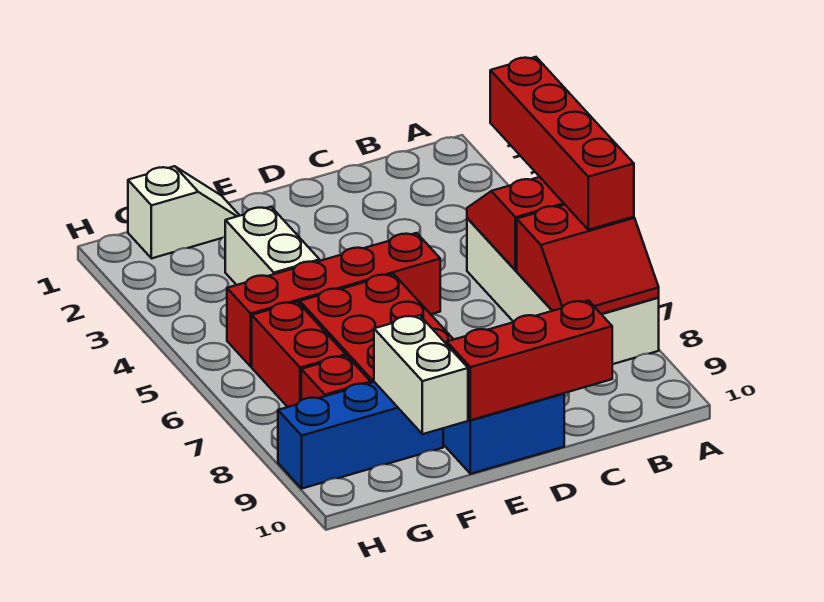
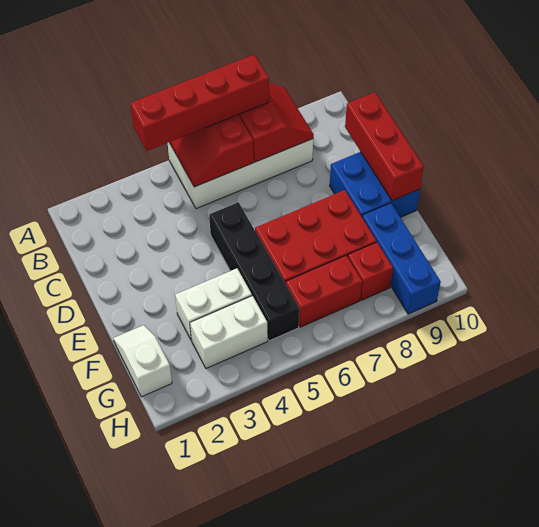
red brick D5:G5 level 1 -> black brick D5:G5 level 1
white brick F9:F10 level 2 -> white brick G3:G4 level 1

